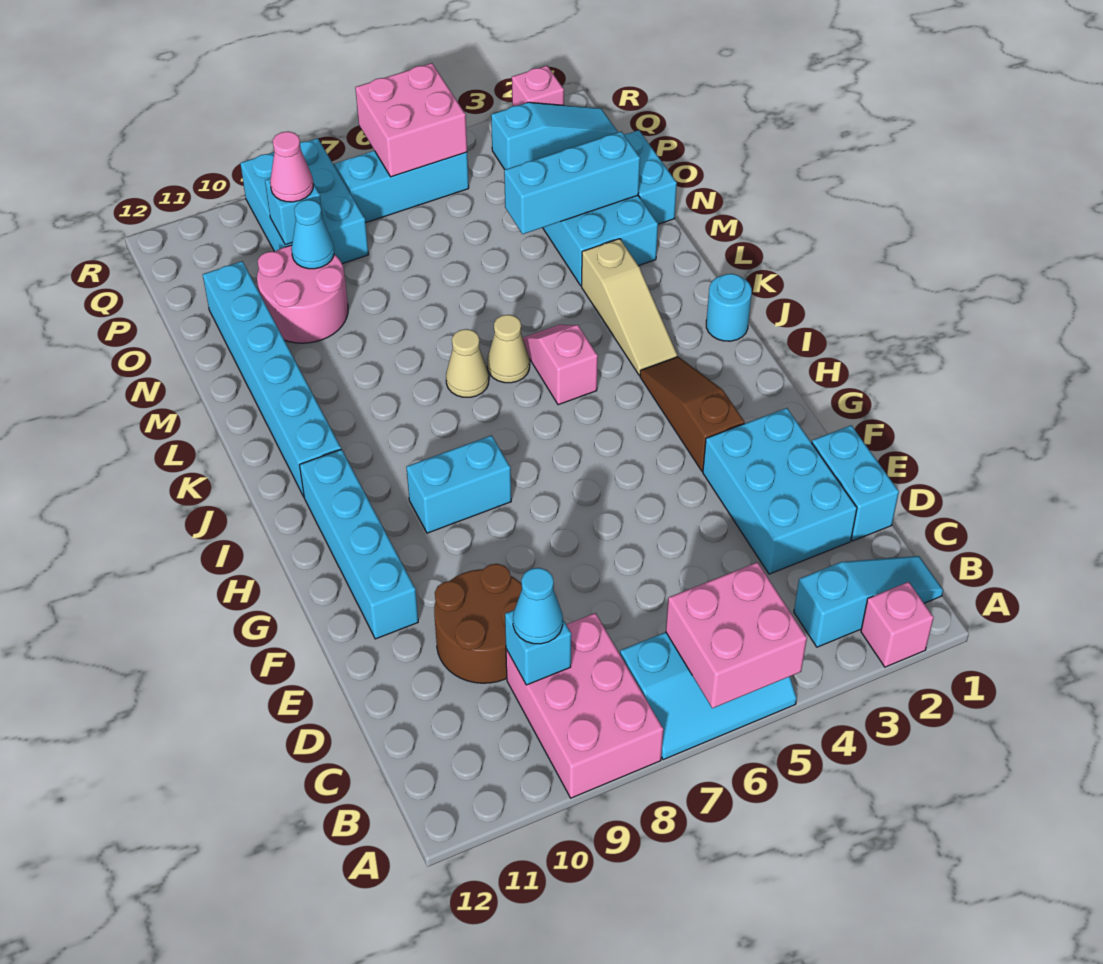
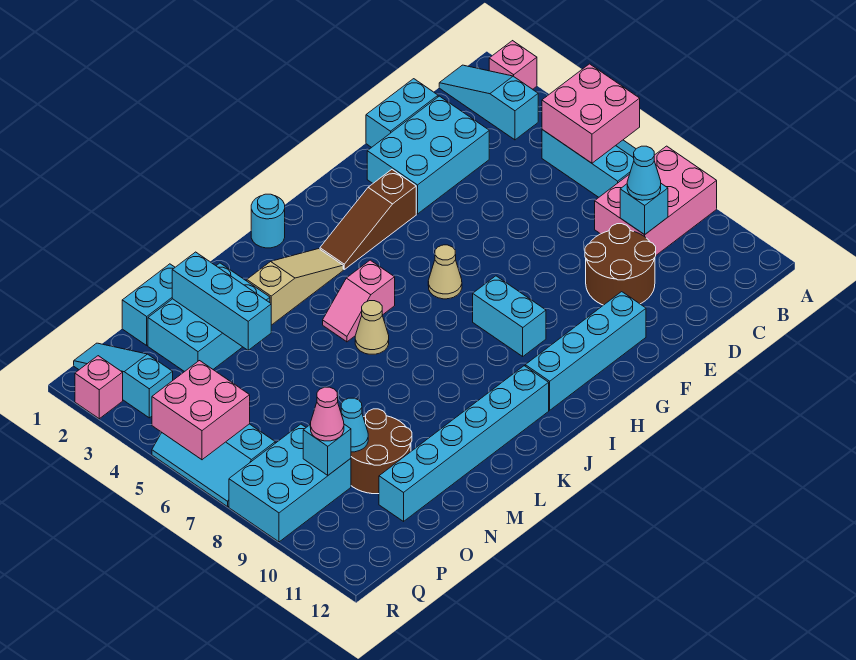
tan cone K7 level 1 -> tan cone H6 level 1
pink round brick N9:O10 level 1 -> brown round brick N9:O10 level 1

